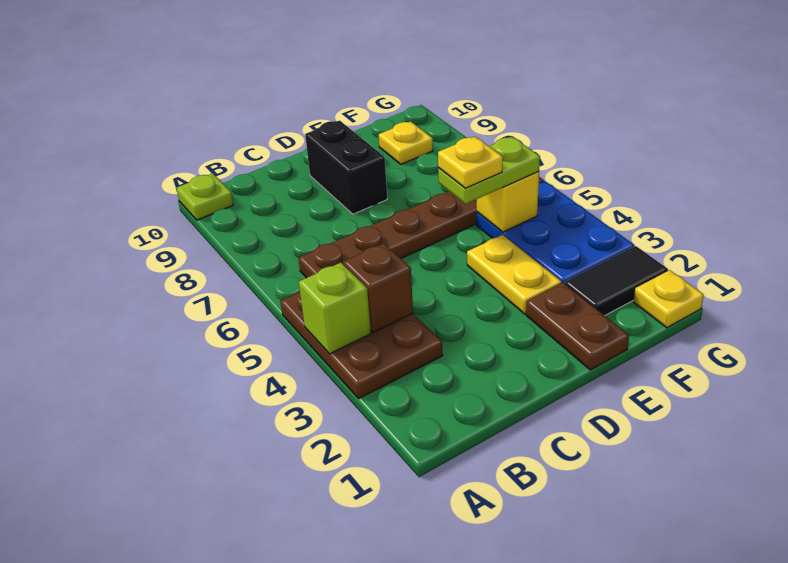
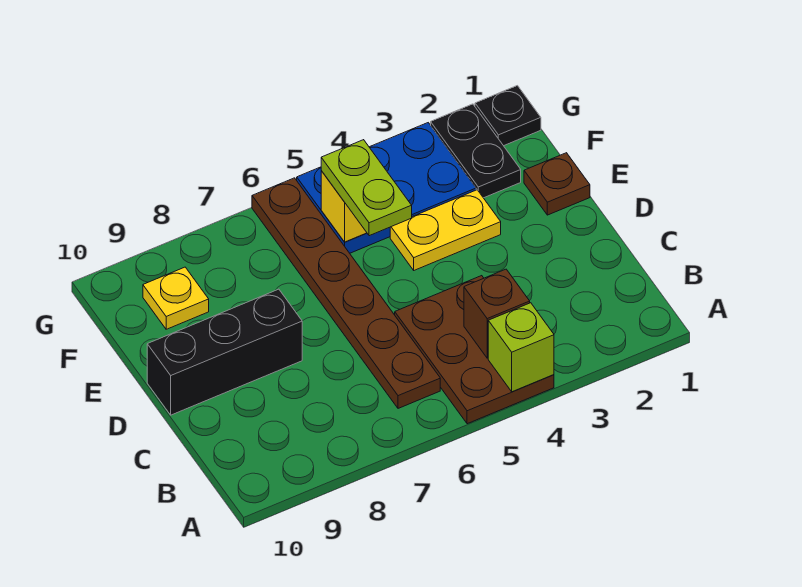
brown plate A3:B5 level 1 -> brown plate A4:C5 level 1
lime plate A10 level 1 -> none
black brick D8:D9 level 1 -> black brick D8:D10 level 1
brown plate E1:E2 level 1 -> brown plate E1 level 1
yellow plate E5 level 4 -> none
black tile F2:G2 level 1 -> black plate F2:G2 level 1
yellow plate G1 level 1 -> black plate G1 level 1

